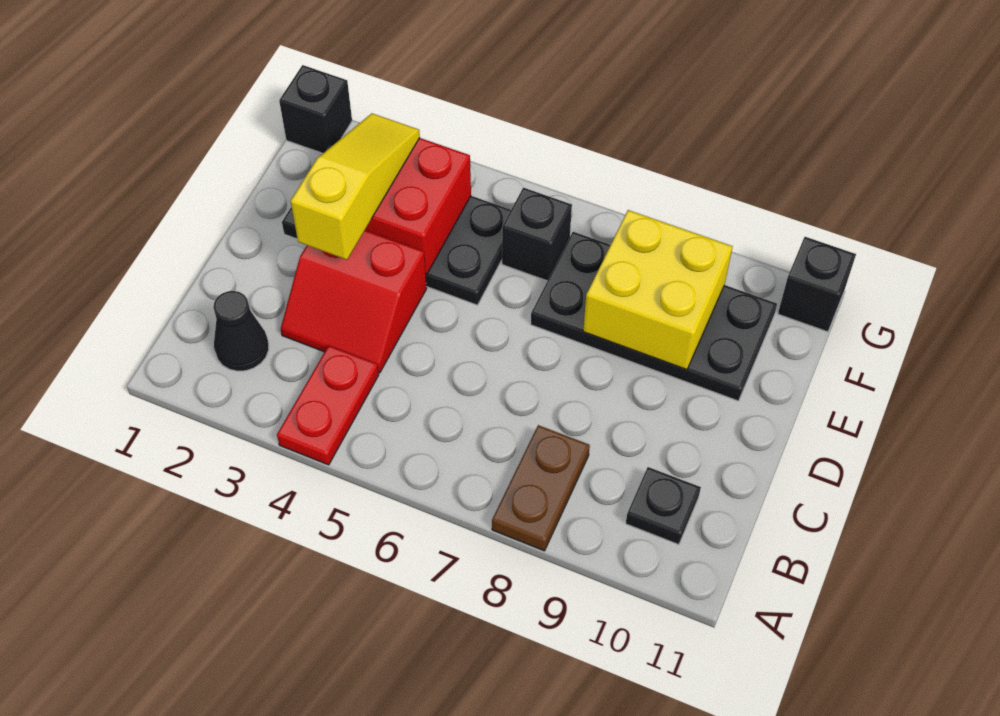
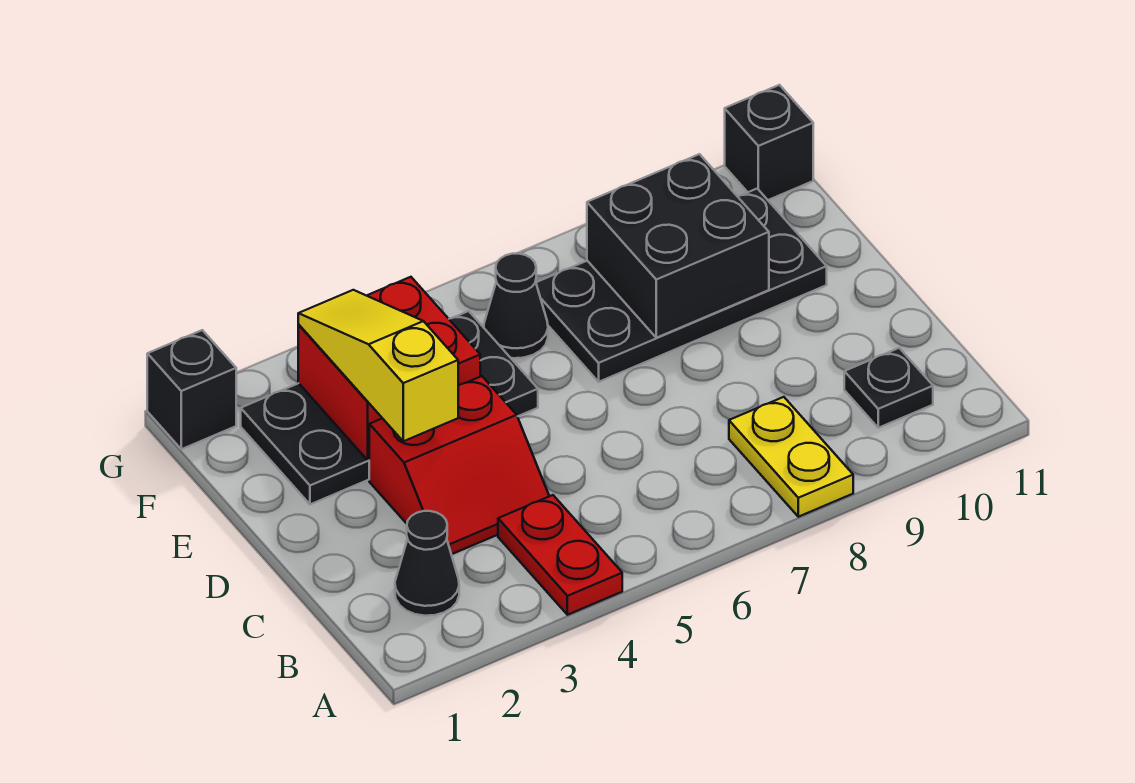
brown plate A8:B8 level 1 -> yellow plate A8:B8 level 1
yellow brick E8:F9 level 2 -> black brick E8:F9 level 2
black brick F6 level 1 -> black cone F6 level 1

